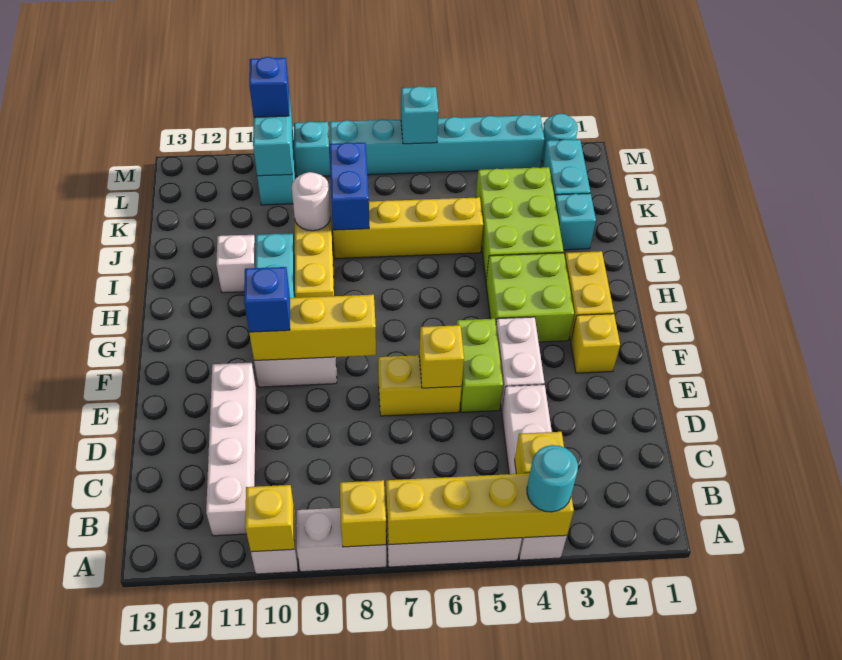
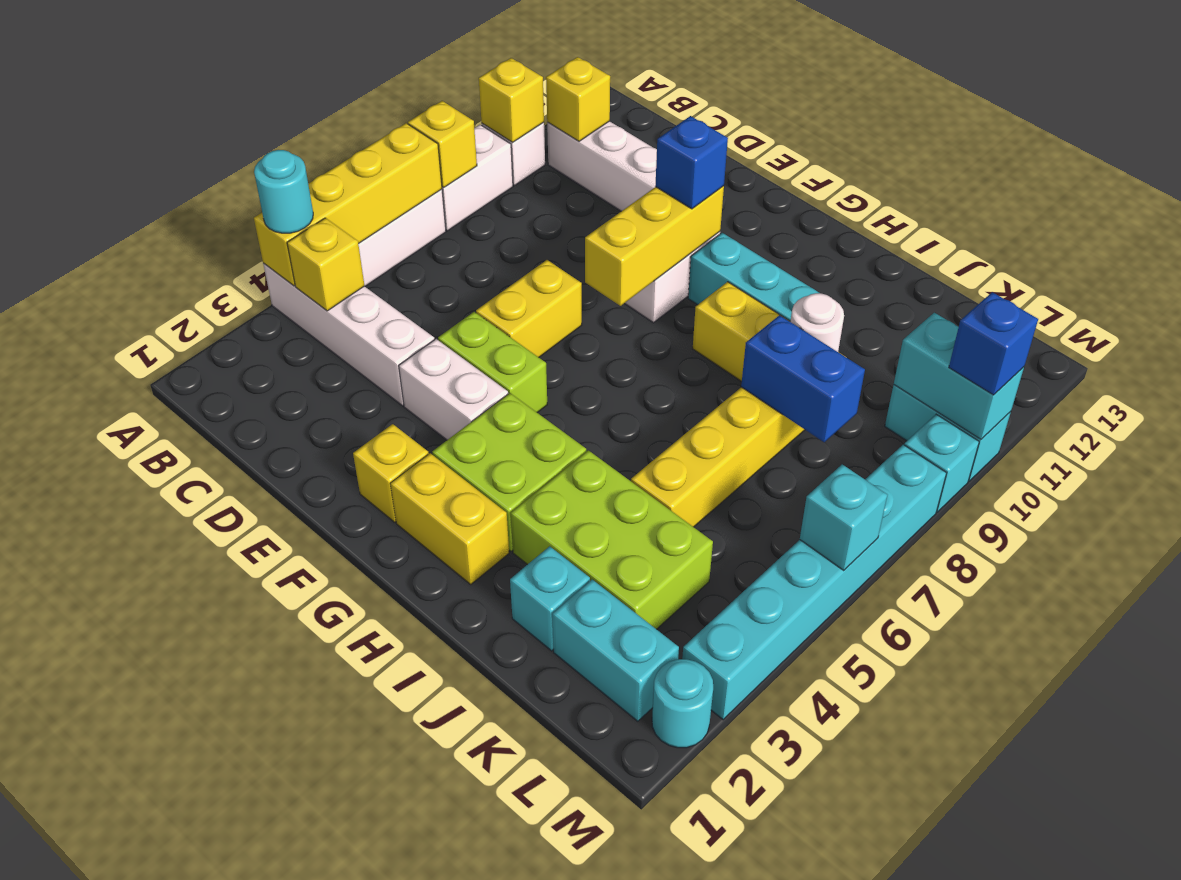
yellow brick E6 level 2 -> yellow brick B11 level 2
white brick I11 level 1 -> none

